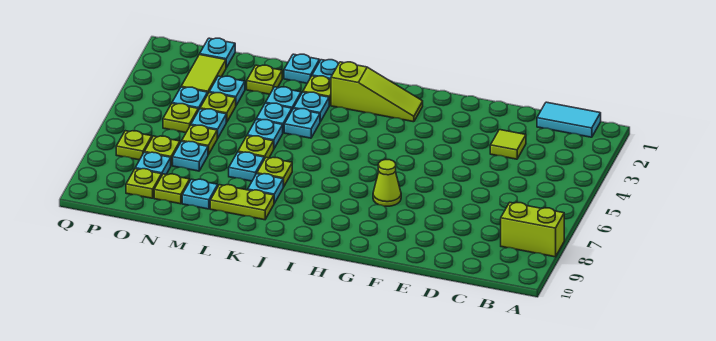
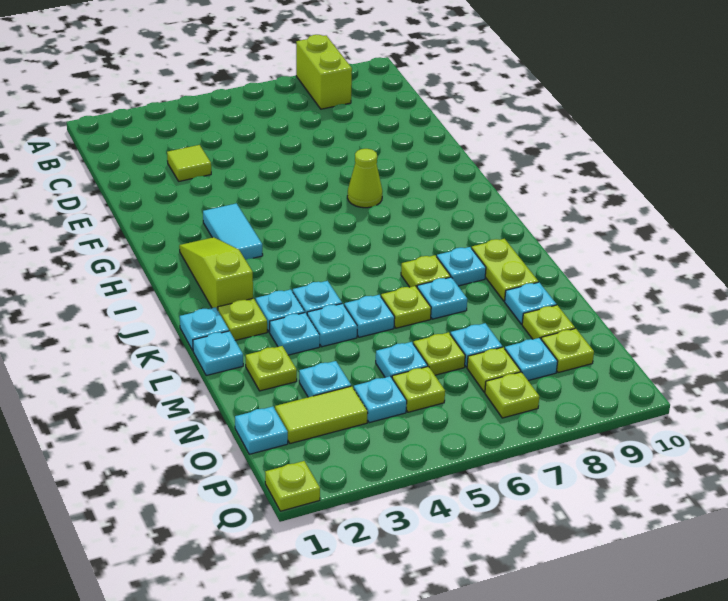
cyan tile B1:C1 level 1 -> cyan tile G3:H3 level 1
lime plate N4 level 1 -> lime plate Q1 level 1

